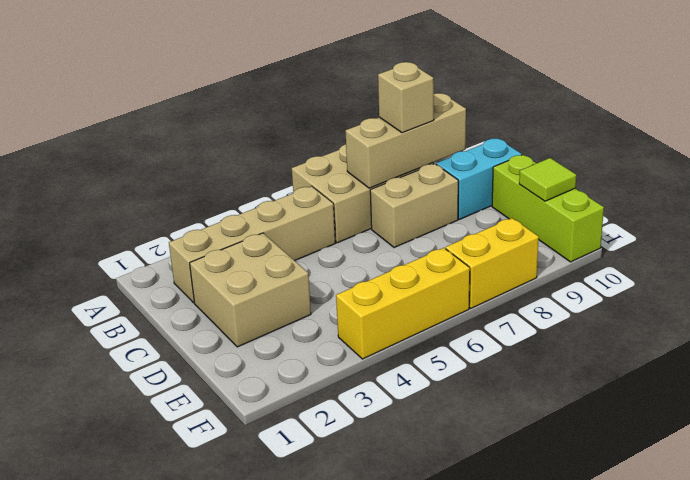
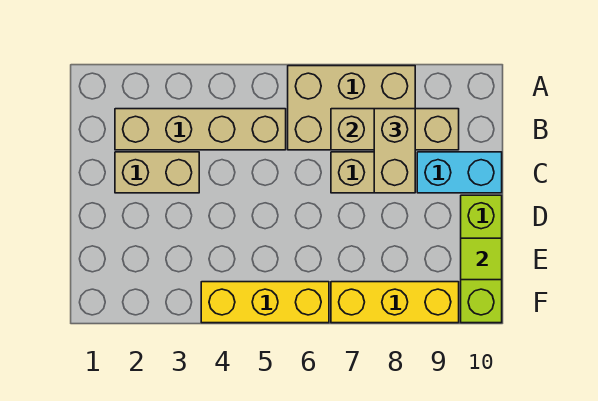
tan brick B8 level 3 -> tan brick B8:C8 level 3
tan brick C2:D3 level 1 -> tan brick C2:C3 level 1
yellow brick F7:F8 level 1 -> yellow brick F7:F9 level 1

